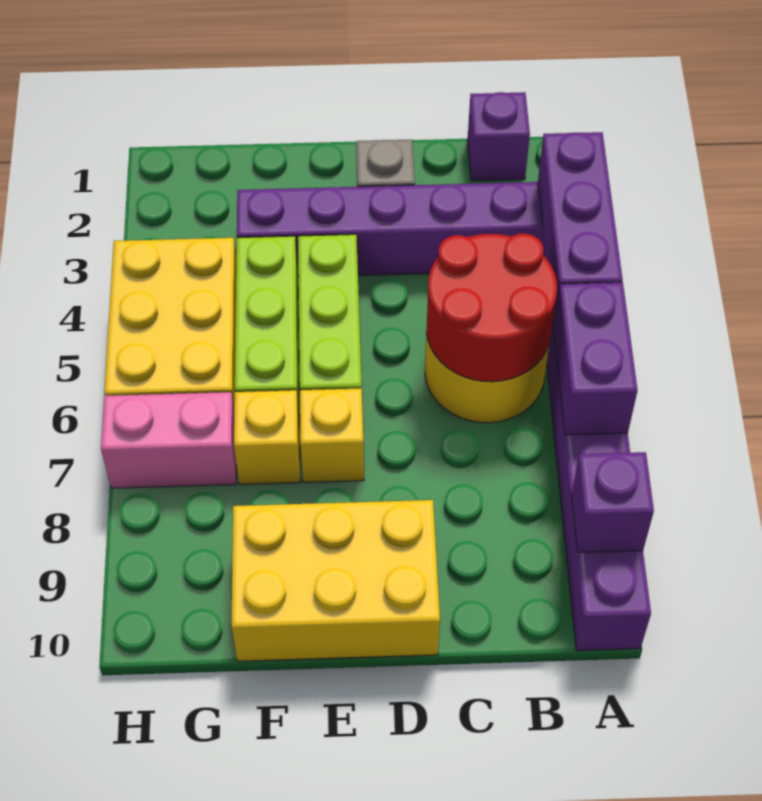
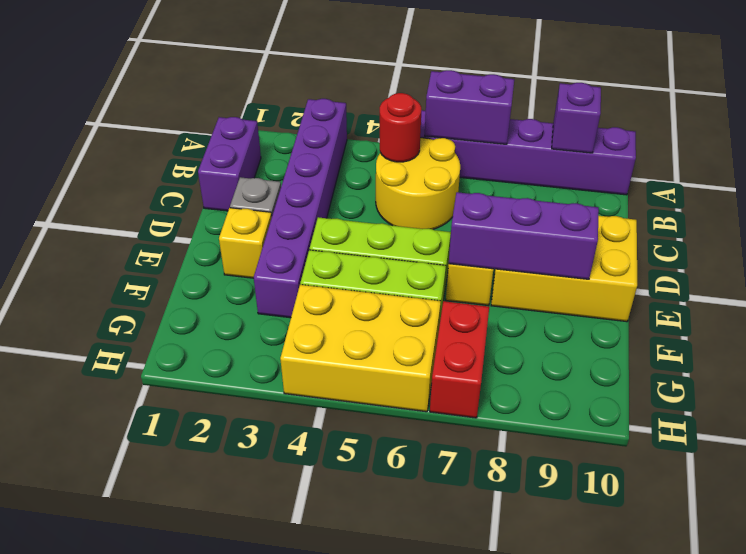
purple brick A3:A5 level 2 -> purple brick E7:E9 level 2
purple brick B1 level 1 -> purple brick B1:C1 level 1
red round brick B5:C6 level 2 -> red round brick B5 level 2
yellow brick D9:F10 level 1 -> yellow brick D8:E10 level 1
yellow brick F7 level 1 -> yellow brick E2 level 1
pink brick G7:H7 level 1 -> red brick G7:H7 level 1

